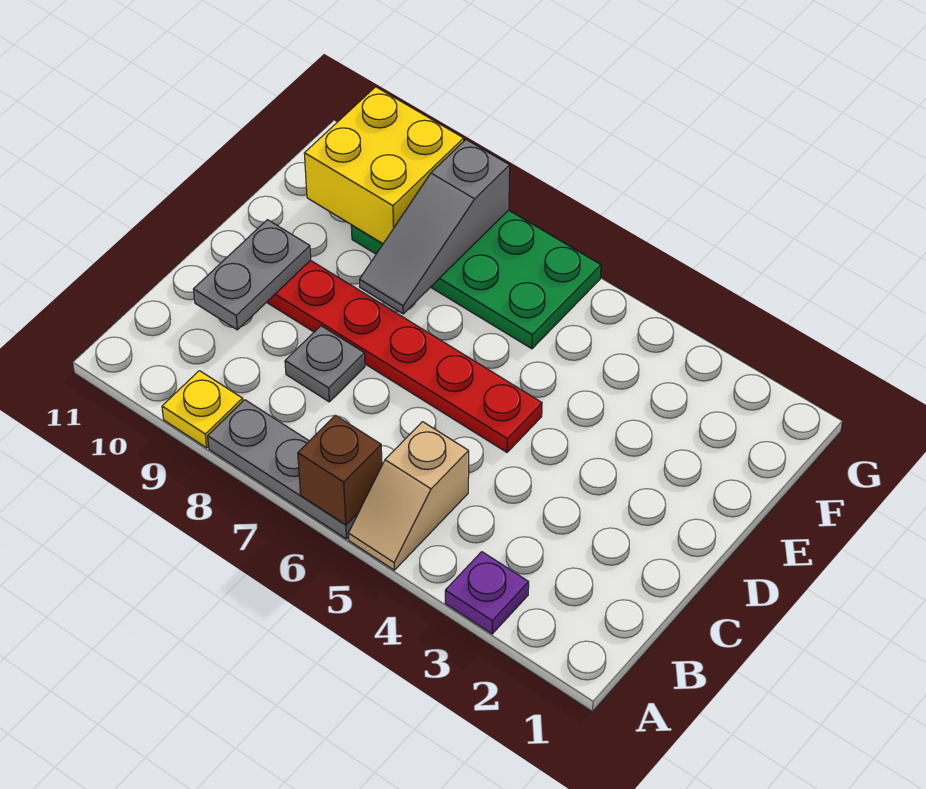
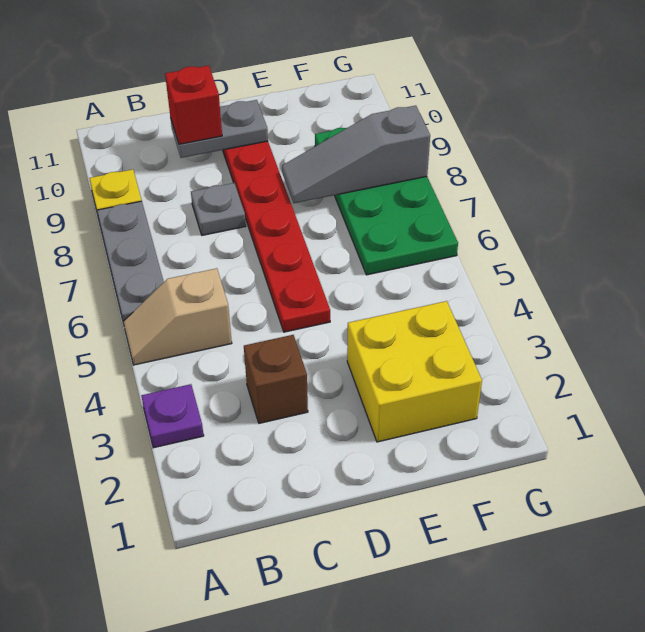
brown brick A6 level 2 -> brown brick C3 level 1
none -> red brick C10 level 3
yellow brick F9:G10 level 2 -> yellow brick E2:F3 level 1

